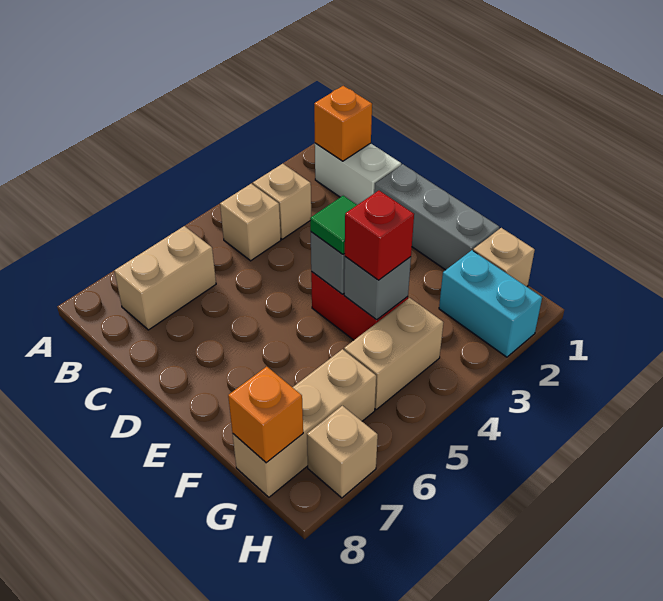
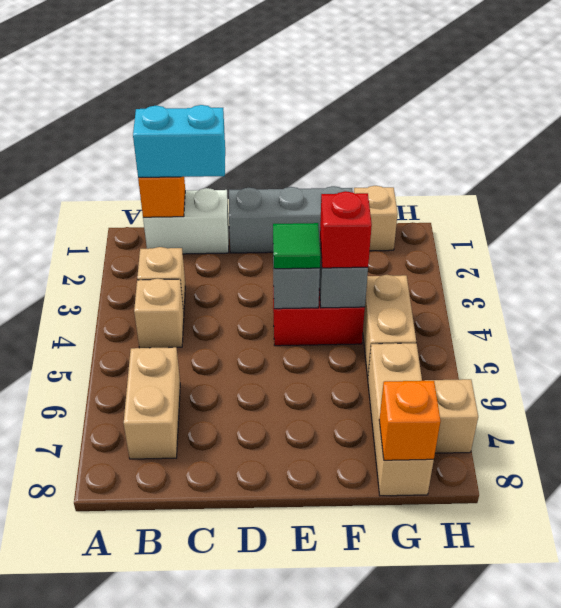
cyan brick G2:H2 level 1 -> cyan brick B1:C1 level 3

